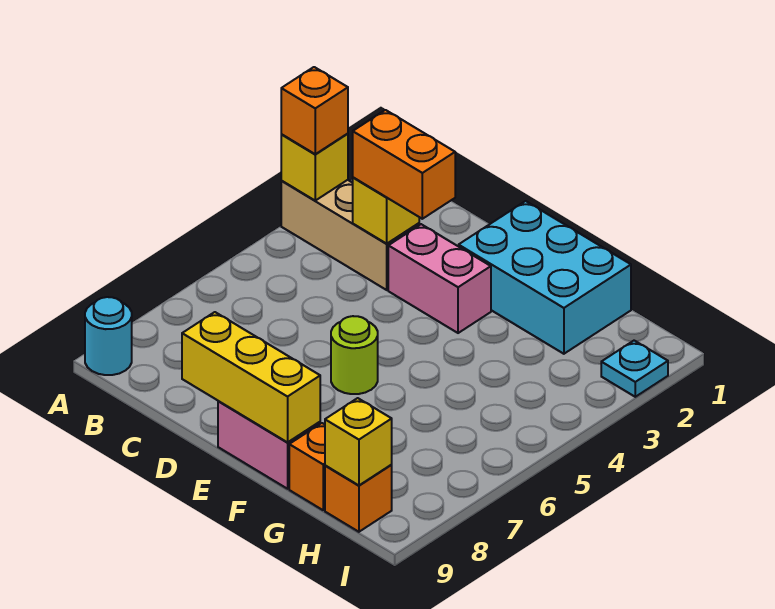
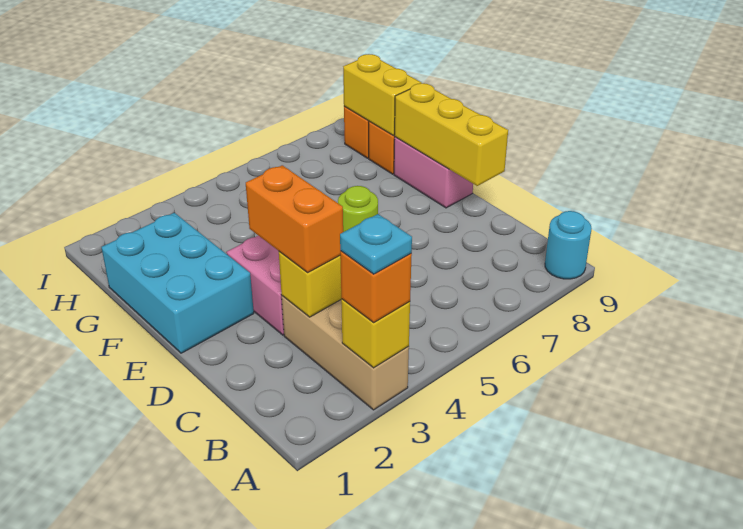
yellow brick H9 level 2 -> yellow brick G9:H9 level 2
cyan plate I2 level 1 -> cyan plate A3 level 4

